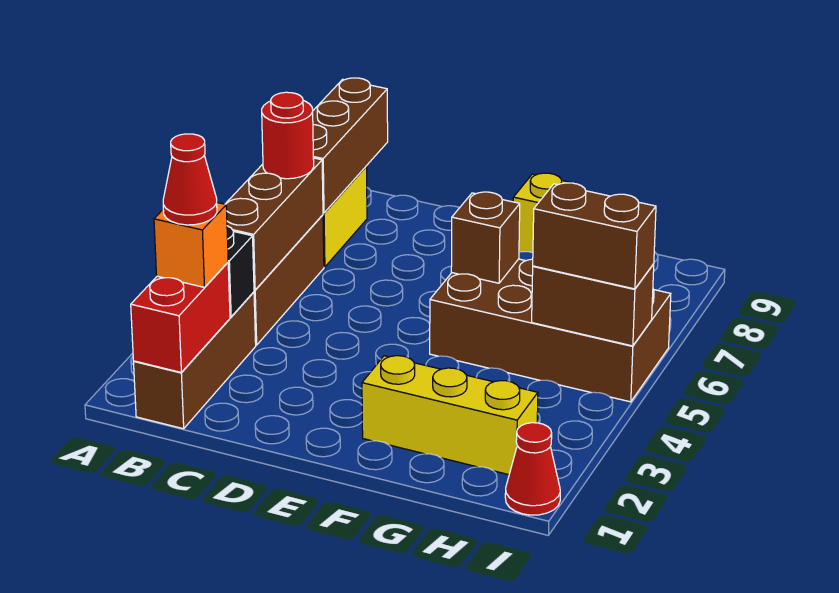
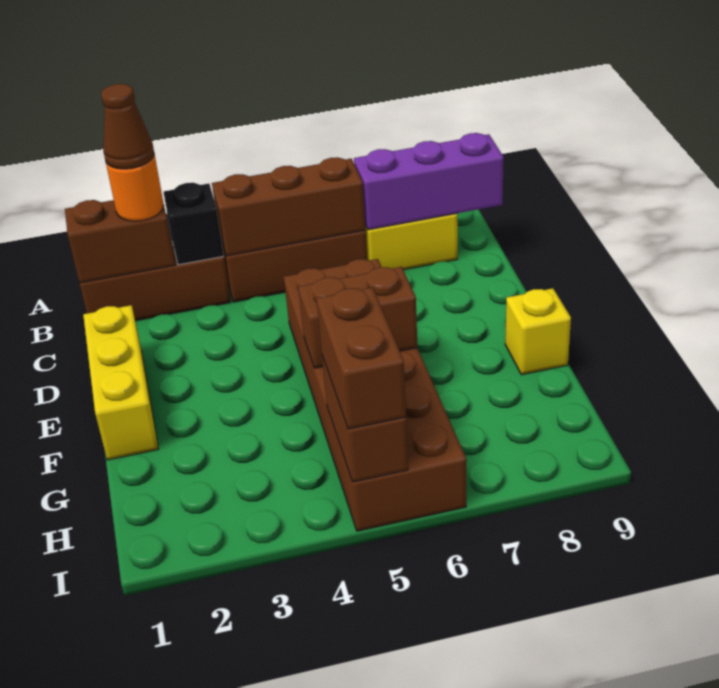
red brick B1:B2 level 2 -> brown brick B1:B2 level 2
orange brick B2 level 3 -> orange round brick B2 level 3
red cone B2 level 4 -> brown cone B2 level 4
red round brick B6 level 3 -> none
brown brick B7:B9 level 2 -> purple brick B7:B9 level 2
yellow brick F2:H2 level 1 -> yellow brick D1:F1 level 1
brown brick F5:I6 level 1 -> brown brick D5:I6 level 1
brown brick F6 level 2 -> brown brick F5:F6 level 2
red cone I1 level 1 -> none

